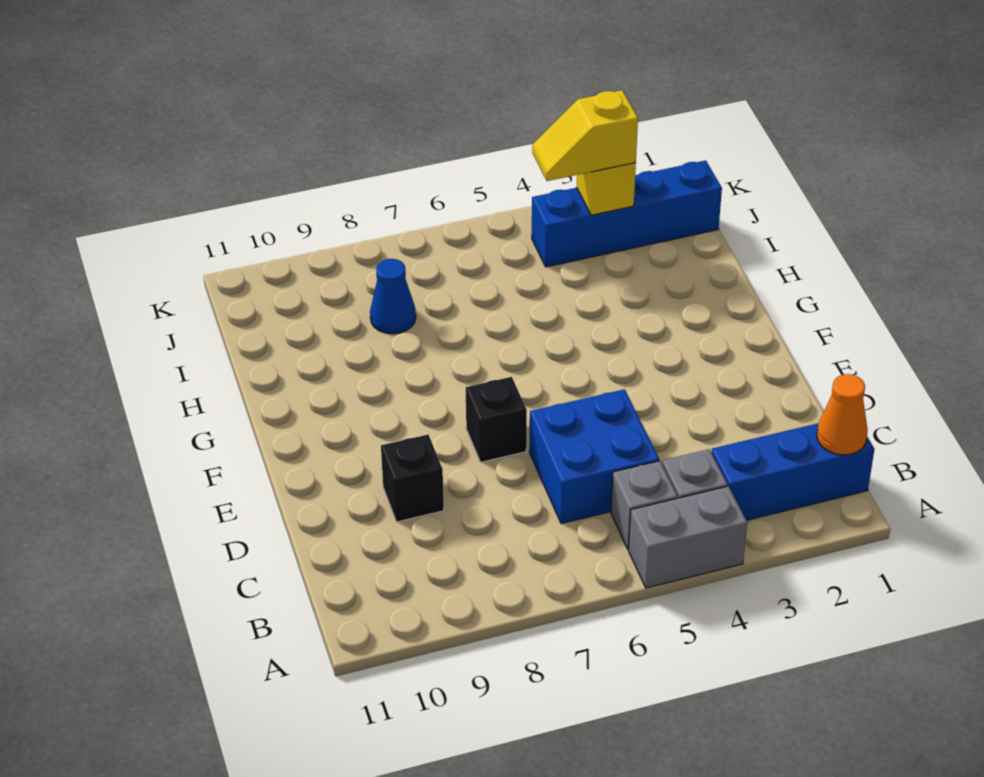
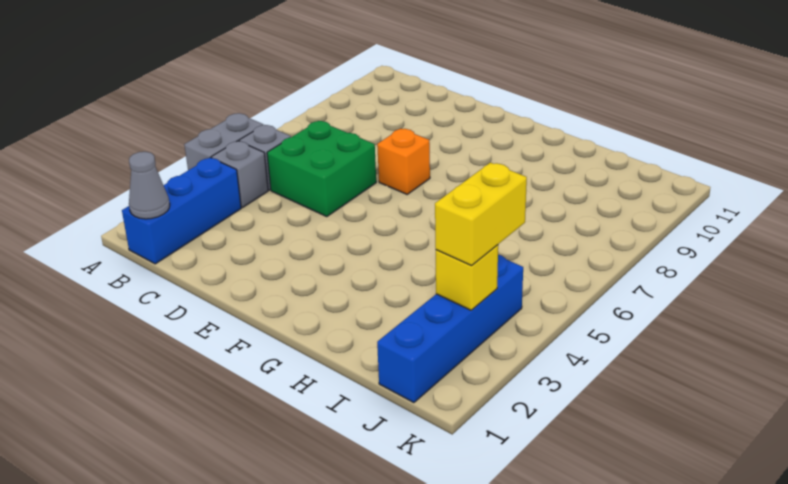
orange cone B1 level 2 -> grey cone B1 level 2
blue brick C5:D6 level 1 -> green brick C5:D6 level 1
black brick D9 level 1 -> none
black brick E7 level 1 -> orange brick E7 level 1
blue cone I8 level 1 -> none
yellow slope J3:J4 level 3 top 3 -> yellow brick J3:J4 level 3

